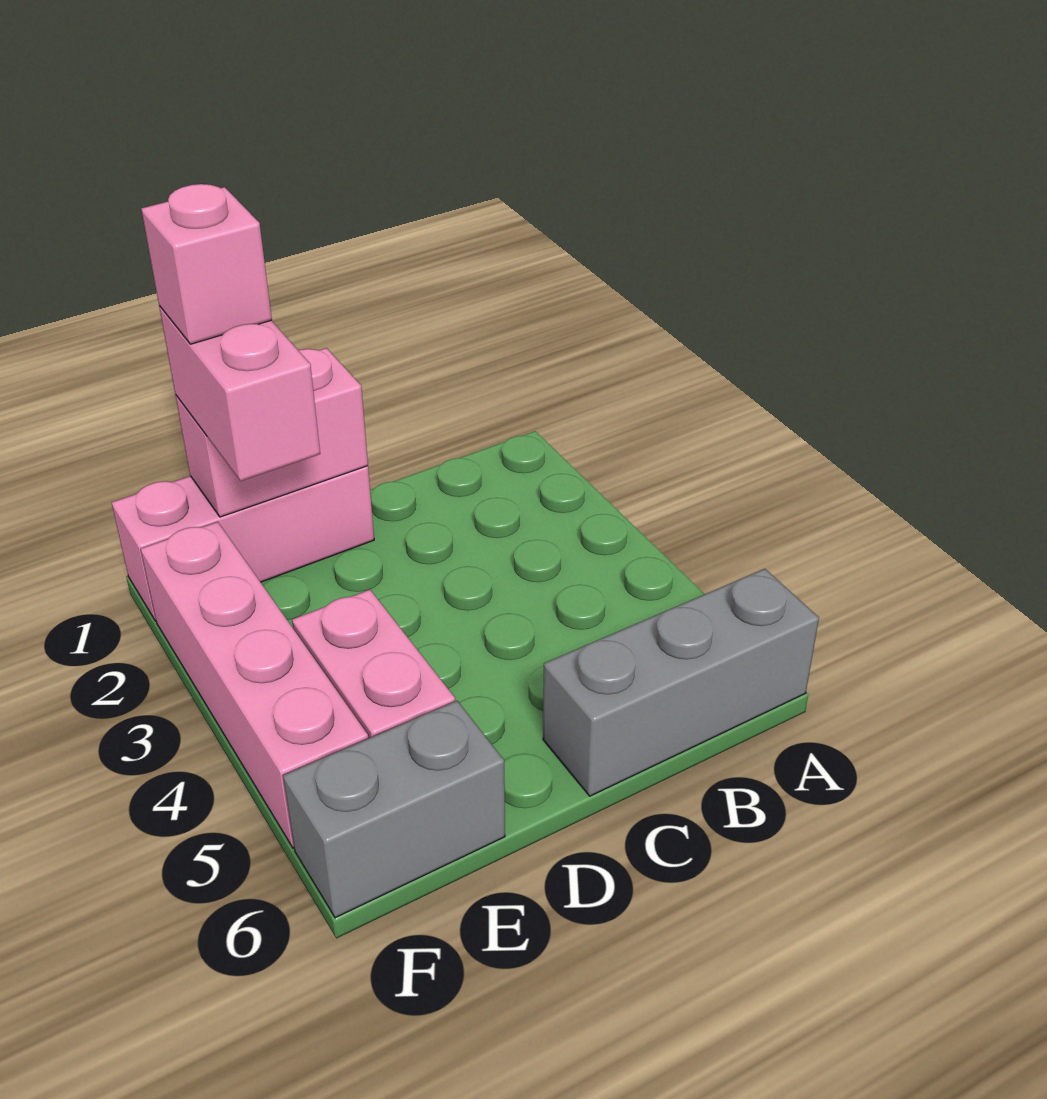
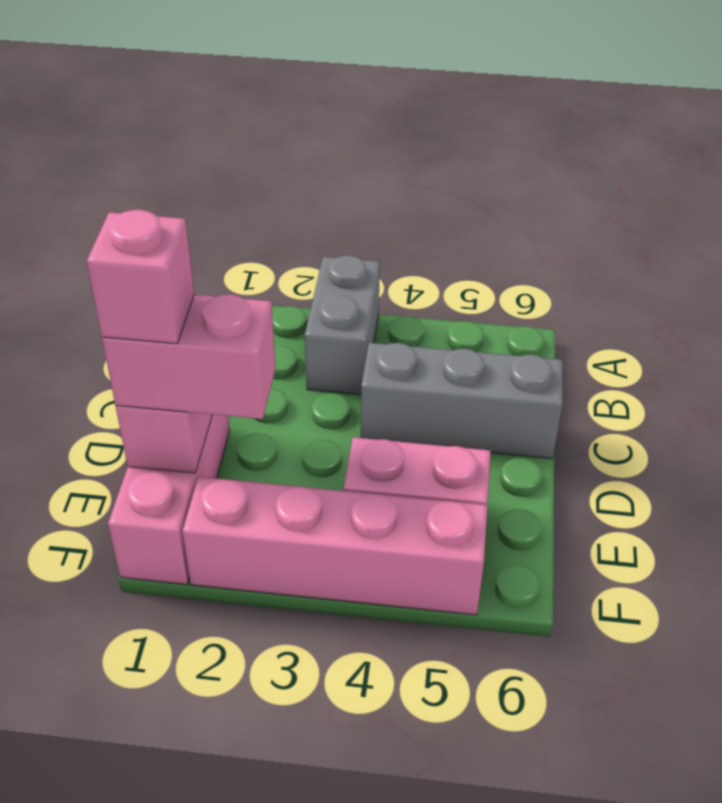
grey brick A6:C6 level 1 -> grey brick C4:C6 level 1
grey brick E6:F6 level 1 -> grey brick A3:B3 level 1

